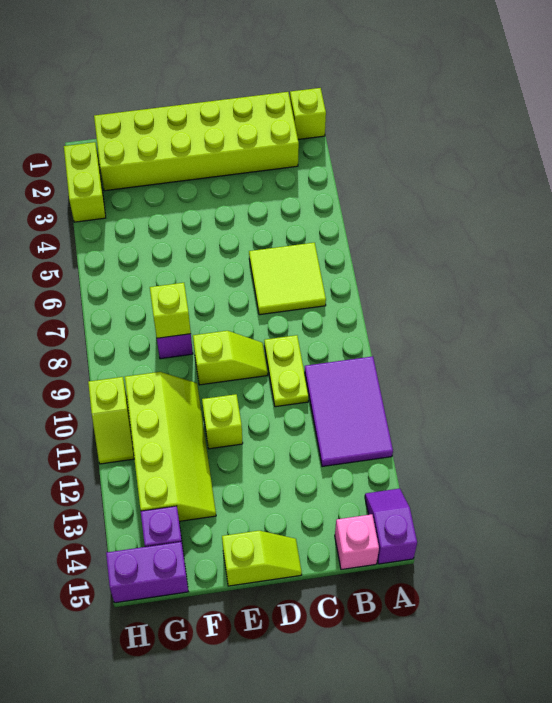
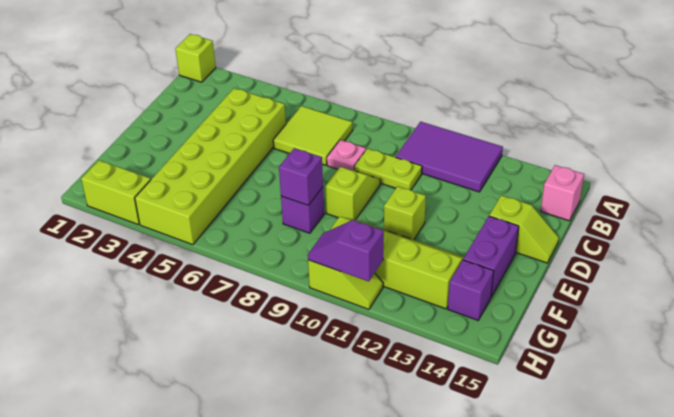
purple slope A14:A15 level 1 top 15 -> purple slope H10:H11 level 2 top 11
lime brick B1:G2 level 1 -> lime brick C4:H5 level 1
none -> pink plate C8 level 1
lime slope D15:E15 level 1 top E -> lime slope D14:D15 level 1 top 14
lime brick F8 level 2 -> purple brick F8 level 2
purple brick G15:H15 level 1 -> purple brick E14:F14 level 1

